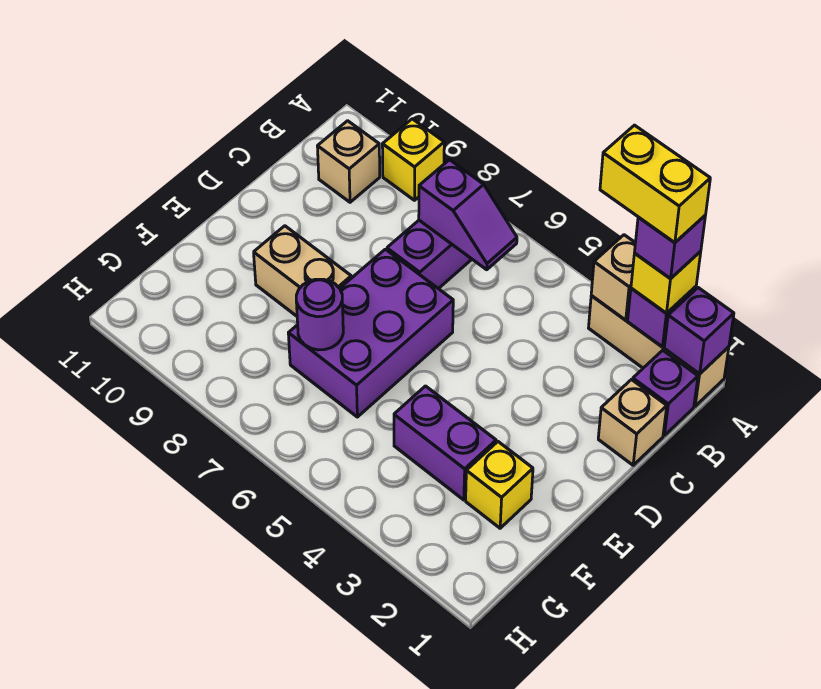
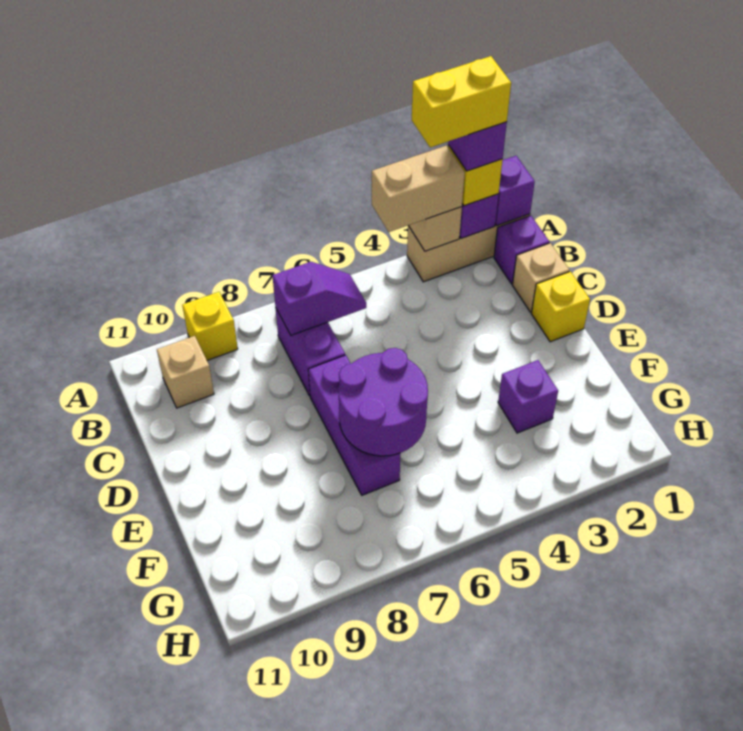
purple brick D6:F7 level 1 -> purple brick D7:F7 level 1
tan brick E8:E9 level 1 -> tan brick A3:A4 level 3
yellow brick F2 level 1 -> yellow brick D1 level 1
purple brick F3:F4 level 1 -> purple brick F3 level 1
purple round brick F7 level 2 -> purple round brick E6:F7 level 2

